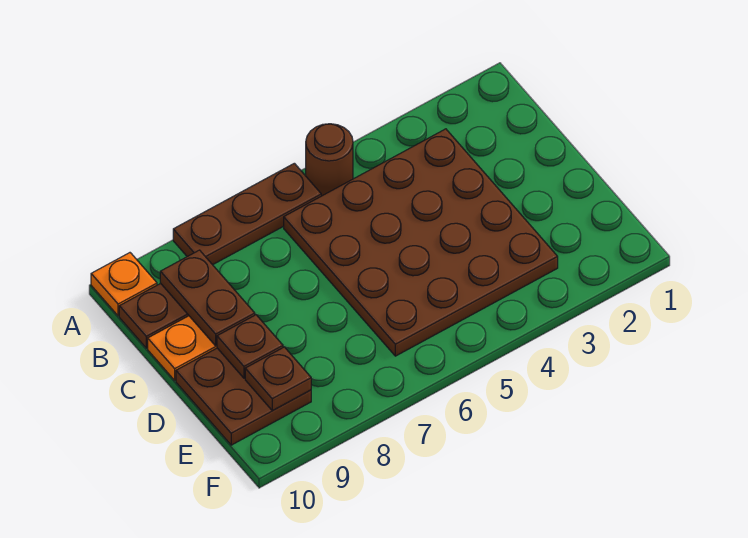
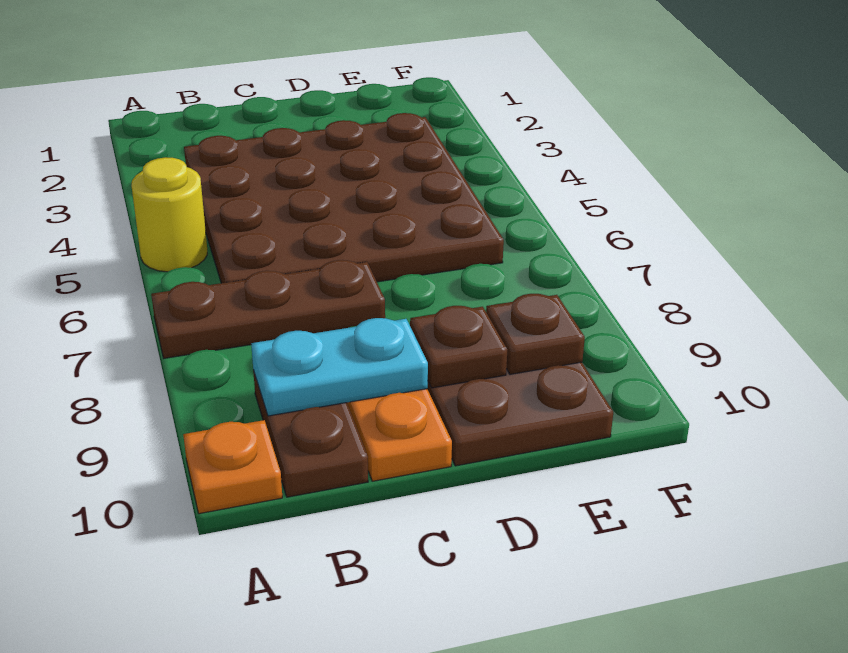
brown round brick A5 level 1 -> yellow round brick A5 level 1
brown plate A6:A8 level 1 -> brown plate A7:C7 level 1
brown plate B9:C9 level 2 -> cyan plate B9:C9 level 2

